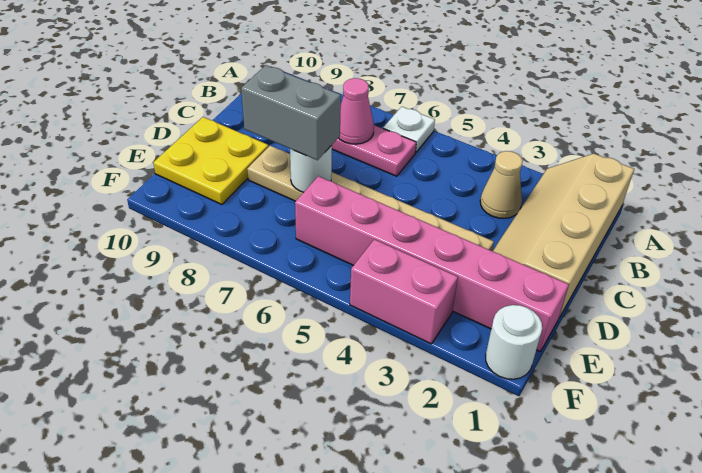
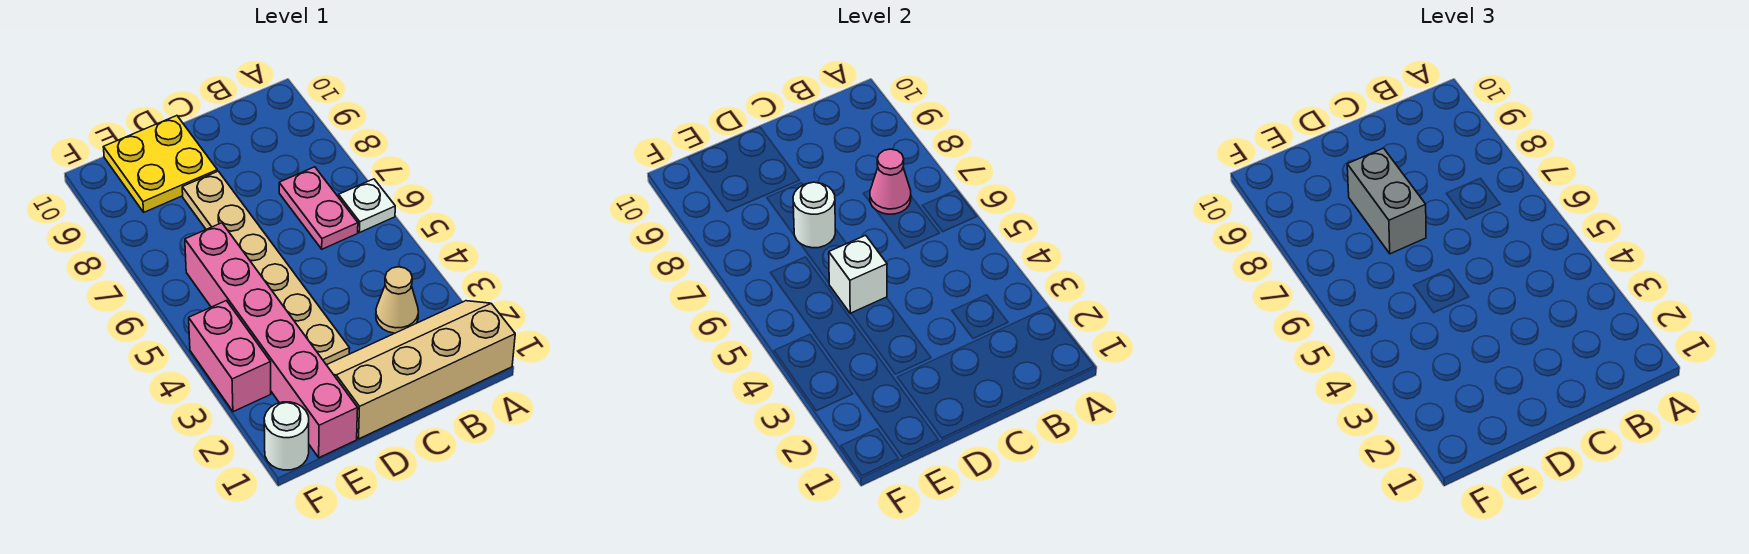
none -> white brick D5 level 2

